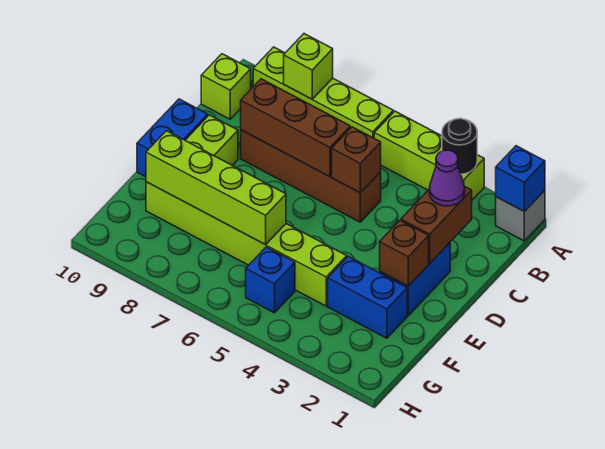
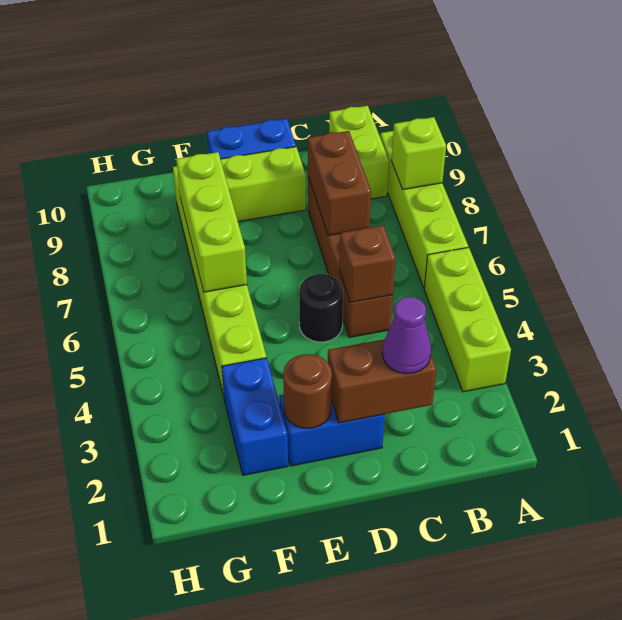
grey brick A1 level 1 -> none
blue brick A1 level 2 -> none
black round brick A3 level 2 -> black round brick D5 level 1
lime brick B10 level 1 -> lime brick B9:B10 level 1
brown brick C6:C8 level 2 -> brown brick C7:C8 level 2
brown brick E2 level 2 -> brown round brick E2 level 2
lime brick F6:F9 level 2 -> lime brick F6:F8 level 2
blue brick G5 level 1 -> none

